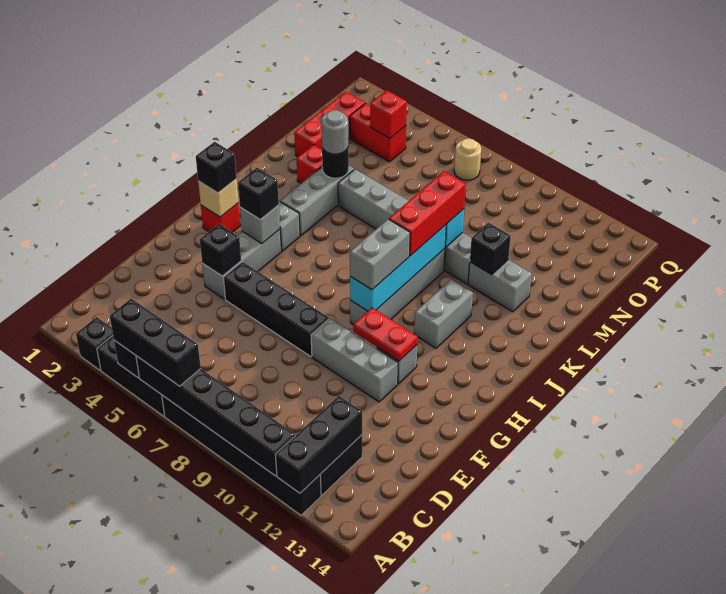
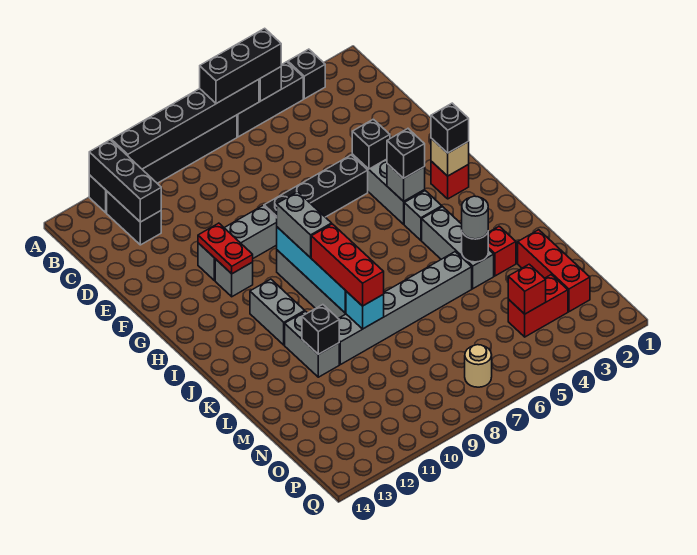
red plate G10:G11 level 2 -> red plate F11:G11 level 2
grey brick L11:L12 level 1 -> grey brick K11:L11 level 1

